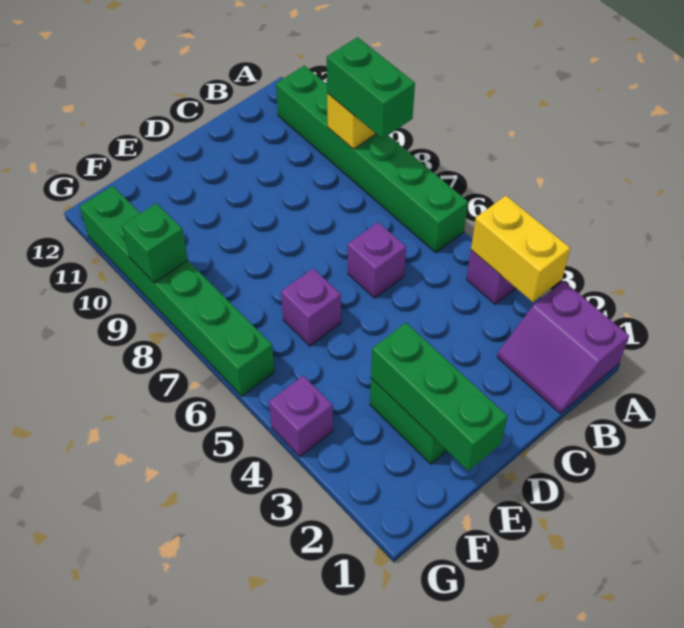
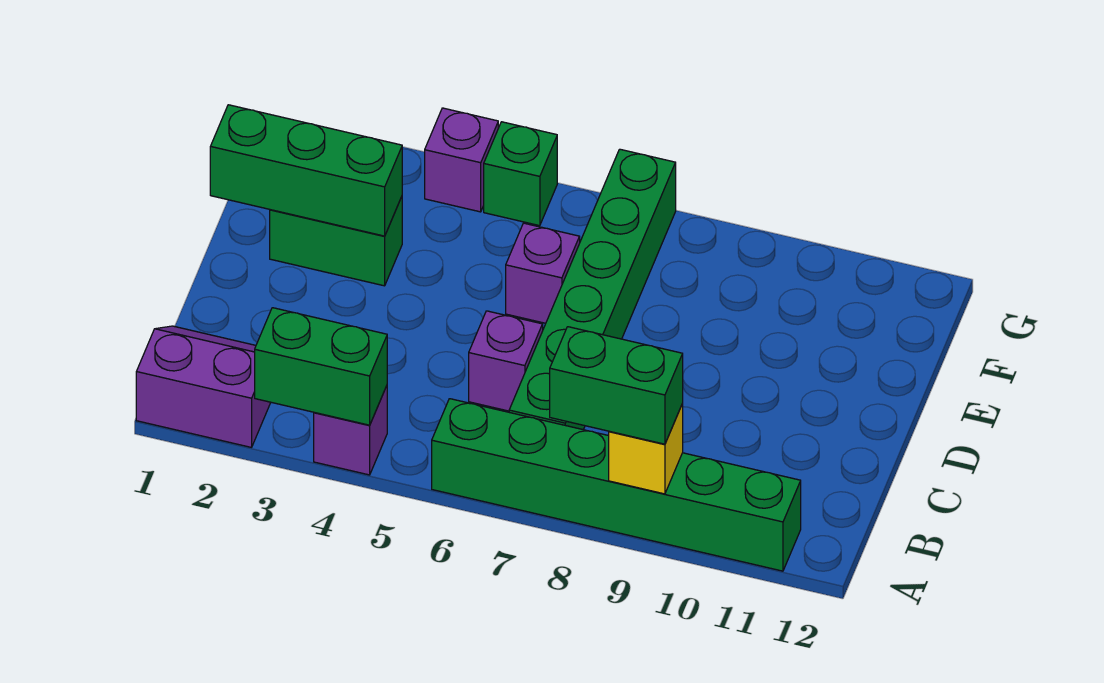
yellow brick A3:A4 level 2 -> green brick A3:A4 level 2
green brick G6:G11 level 1 -> green brick B7:G7 level 1
green brick G9 level 2 -> green brick G5 level 1

